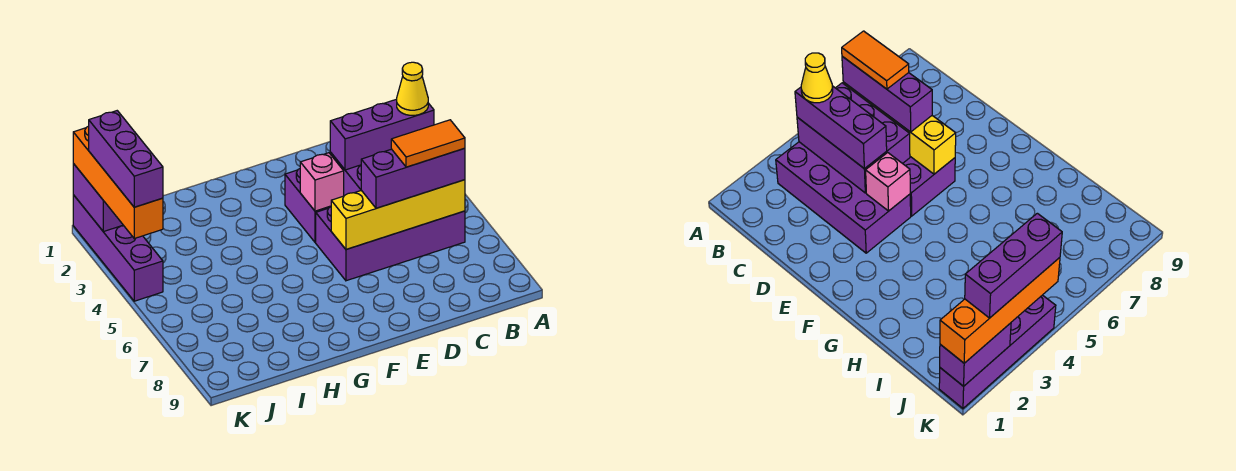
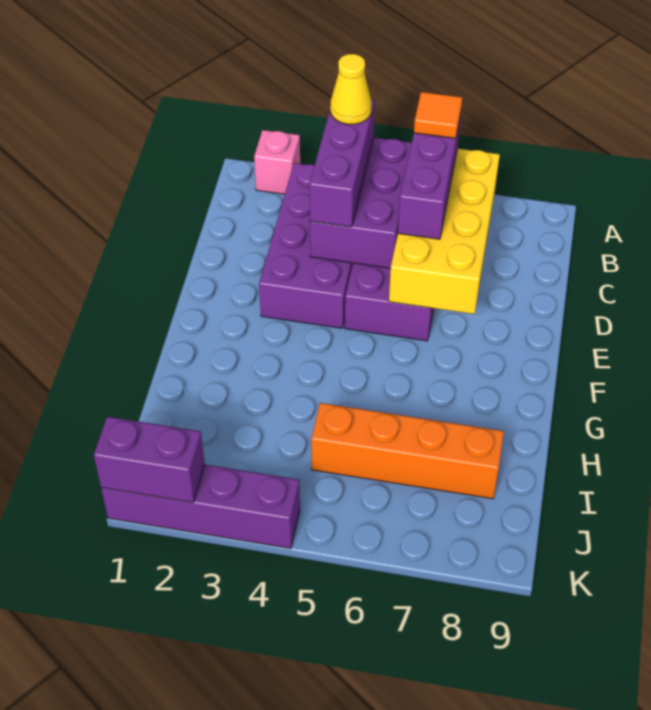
yellow brick B6:E6 level 2 -> yellow brick B6:E7 level 2
orange tile B6:C6 level 4 -> orange tile B6 level 4
pink brick E4 level 2 -> pink brick A2 level 1
orange brick K1:K4 level 3 -> orange brick I5:I8 level 1
purple brick K2:K4 level 4 -> none

